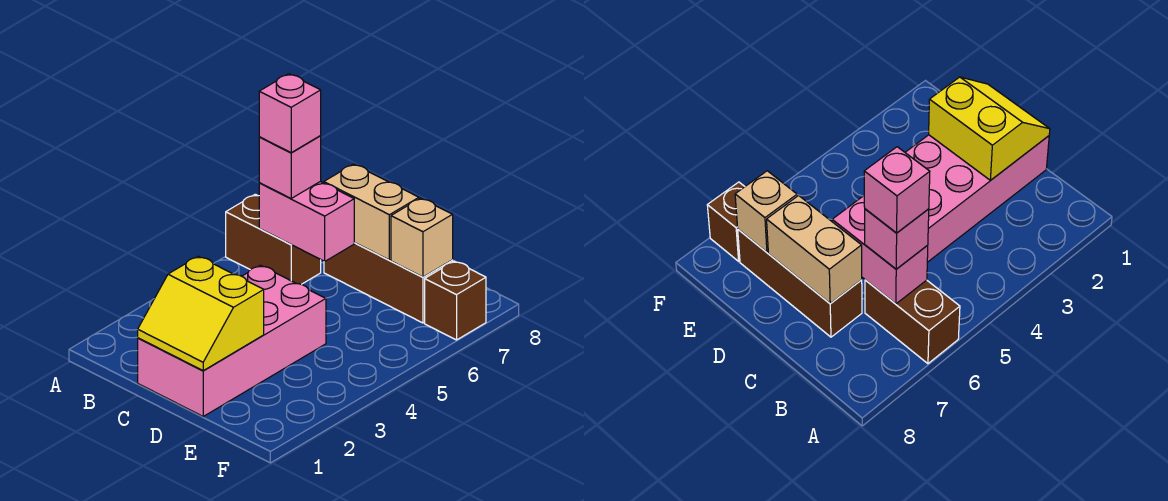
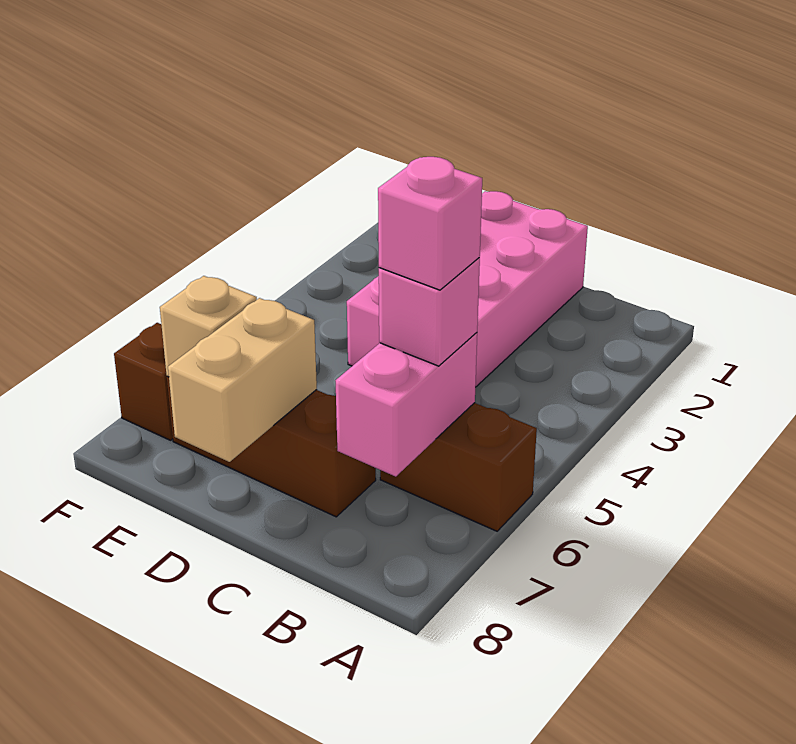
pink brick B6:C6 level 2 -> pink brick B6:B7 level 2
yellow slope C1:D2 level 2 top 2 -> none
tan brick C7:D7 level 2 -> tan brick D7:D8 level 2

